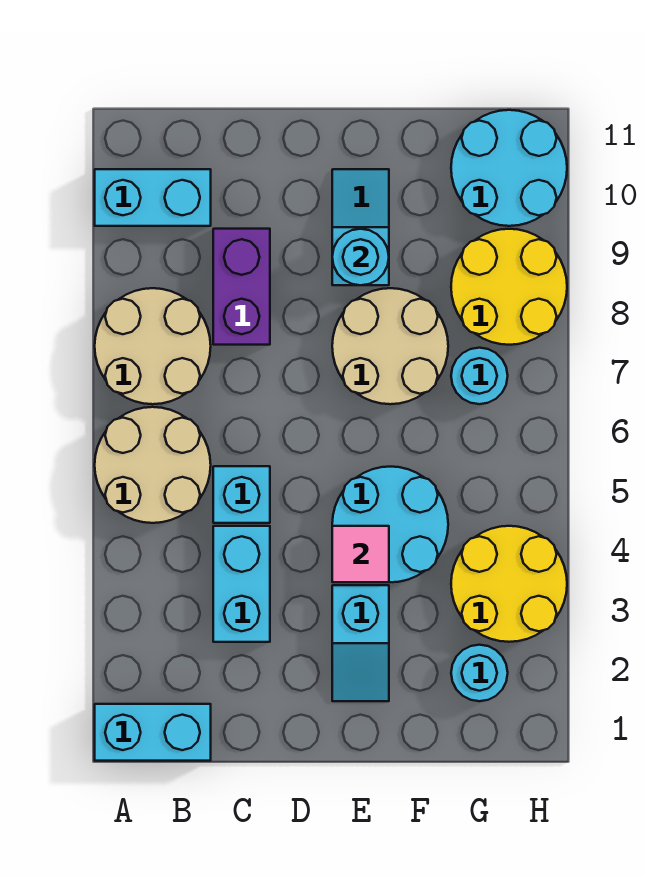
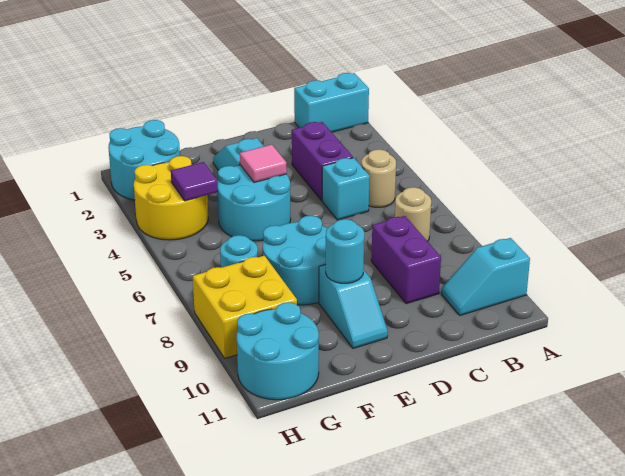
tan round brick A5:B6 level 1 -> tan round brick B5 level 1
tan round brick A7:B8 level 1 -> tan round brick B7 level 1
cyan brick A10:B10 level 1 -> cyan slope A10:B10 level 1 top A
cyan brick C3:C4 level 1 -> purple brick C3:C4 level 1
tan round brick E7:F8 level 1 -> cyan round brick E7:F8 level 1
cyan round brick G2 level 1 -> cyan round brick G1:H2 level 1
none -> purple tile G4 level 2
yellow round brick G8:H9 level 1 -> yellow brick G8:H9 level 1

